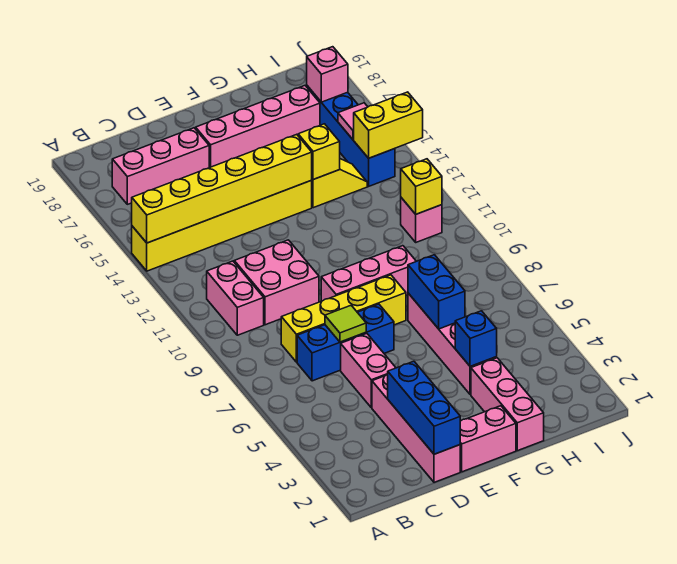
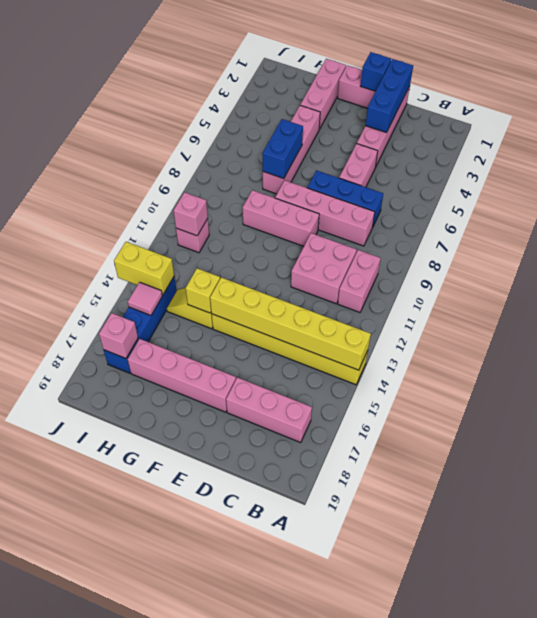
yellow brick C8:F8 level 1 -> pink brick C8:F8 level 1
lime tile D7 level 2 -> none
blue brick G4 level 2 -> blue brick E1 level 2
yellow brick I11 level 2 -> pink brick I11 level 2

